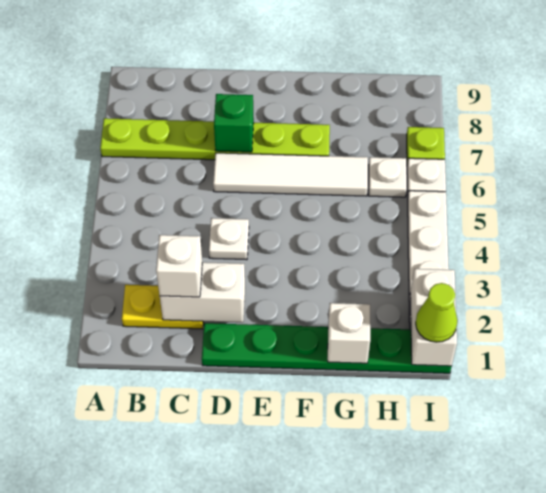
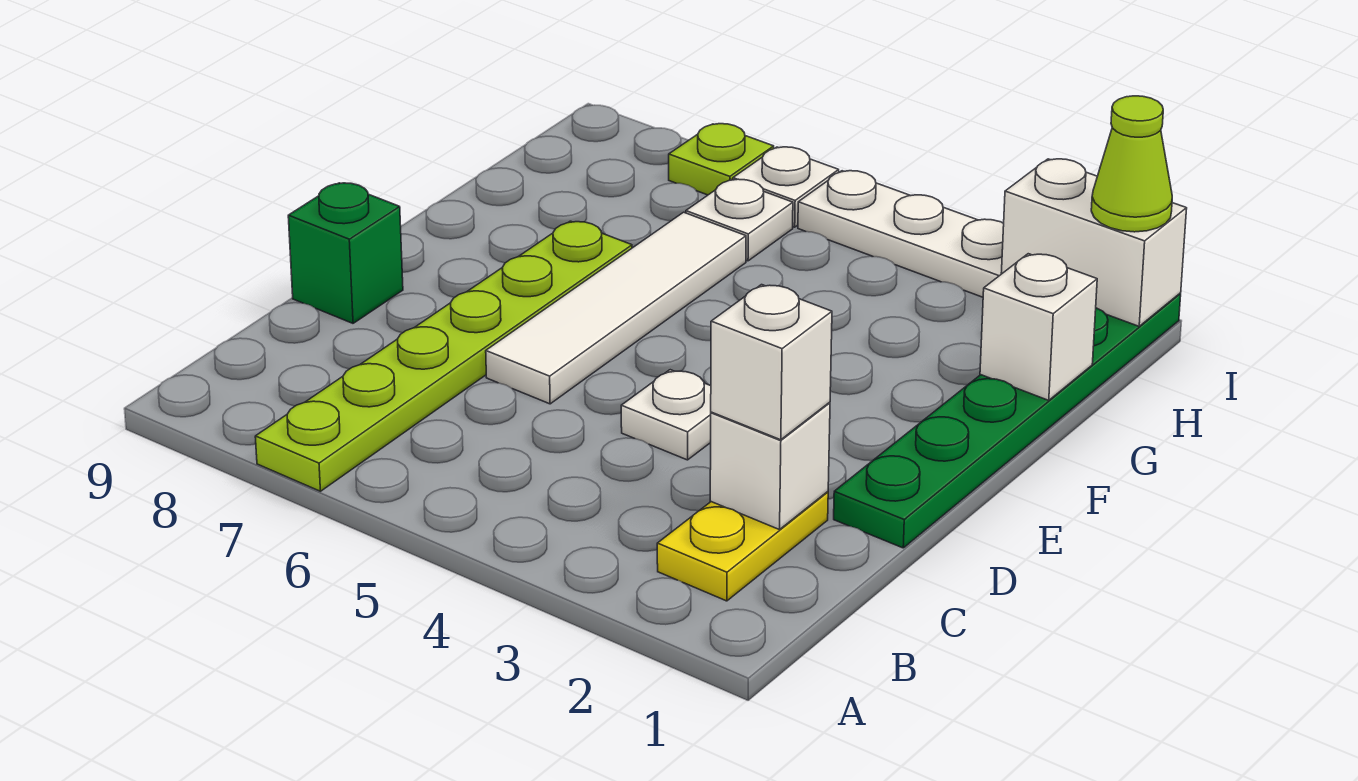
white brick C2:D2 level 2 -> white brick C2 level 2
green brick D7 level 2 -> green brick D9 level 1

